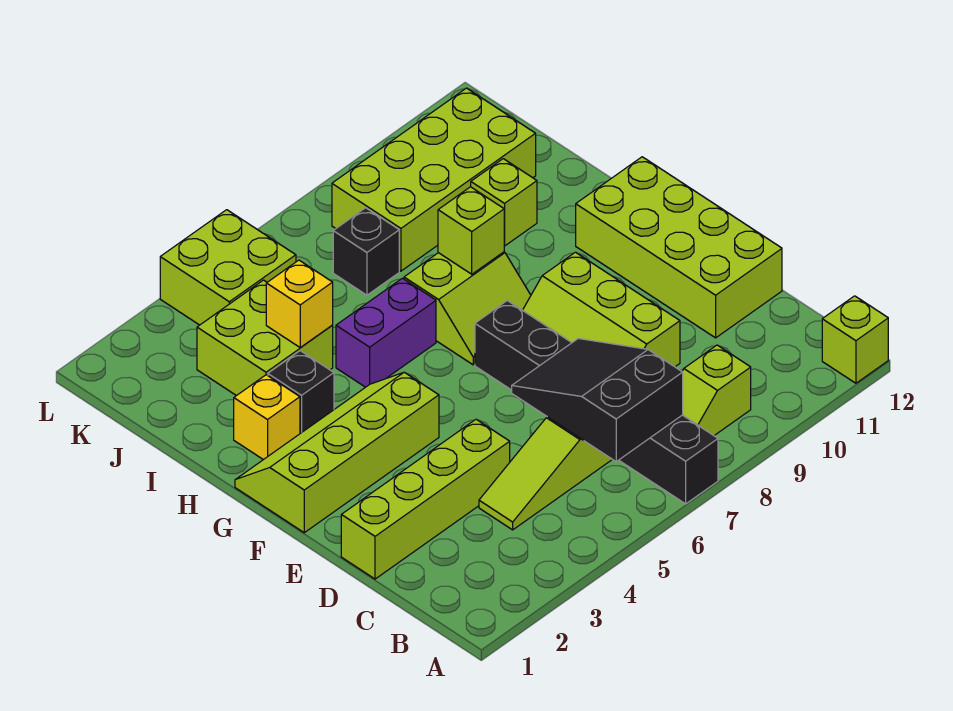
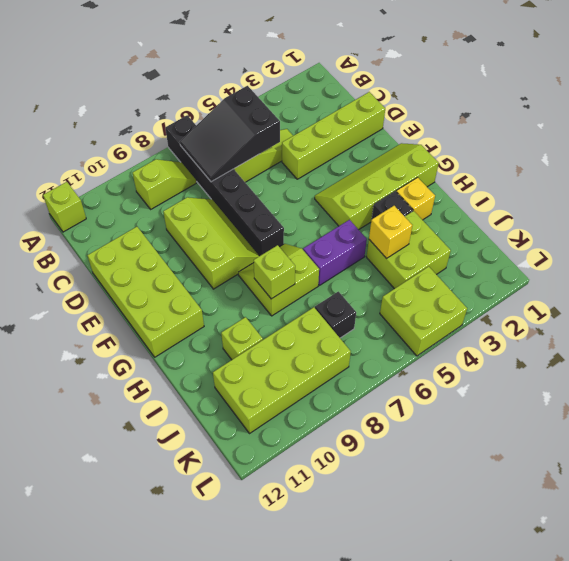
black slope B6:D7 level 2 top B -> black slope B5:C7 level 2 top 5
lime slope F1:G4 level 1 top F -> lime slope F1:G4 level 1 top G

